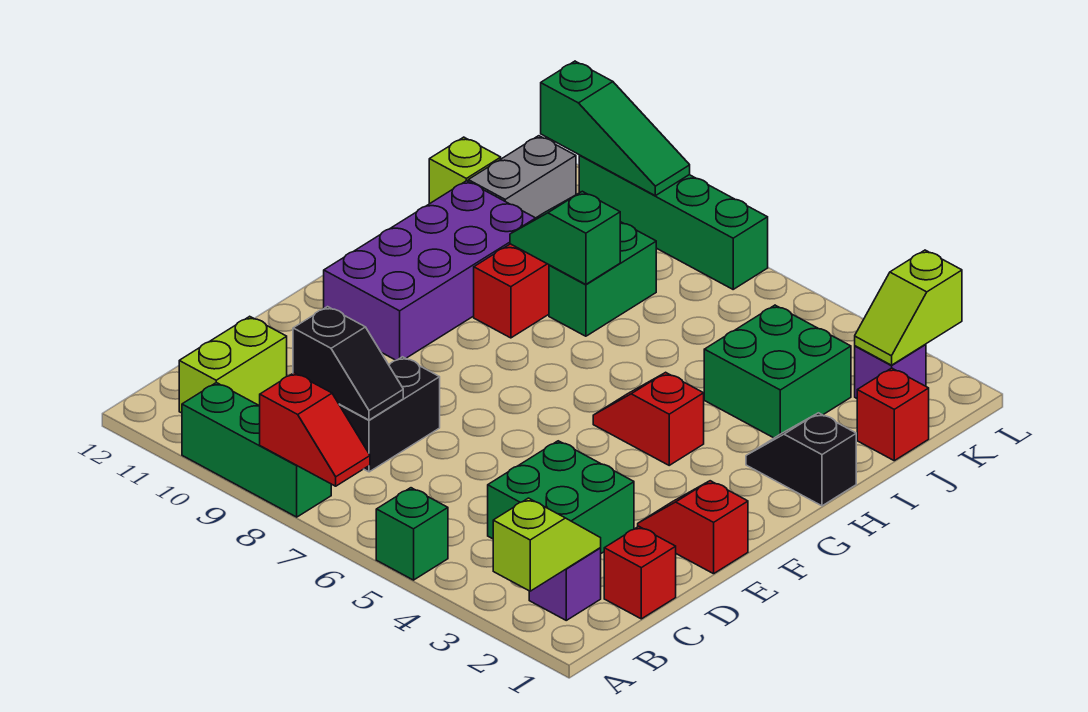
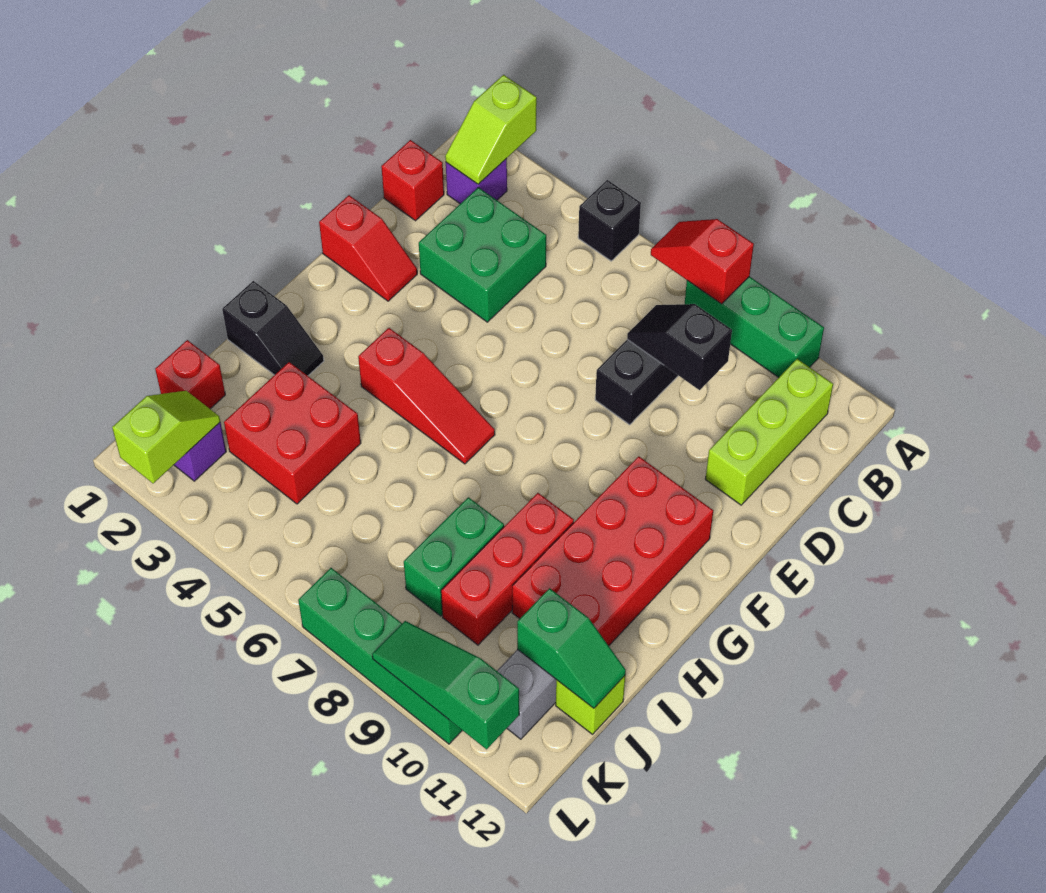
green brick A5 level 1 -> black brick A5 level 1
lime brick B11:C11 level 1 -> lime brick B11:D11 level 1
purple brick F10:I11 level 1 -> red brick F10:I11 level 1
red slope G4:G5 level 1 top 4 -> red slope G4:G6 level 1 top 4
green brick I3:J4 level 1 -> red brick I3:J4 level 1
green slope I8:I9 level 2 top 8 -> green slope J11:J12 level 2 top 11

